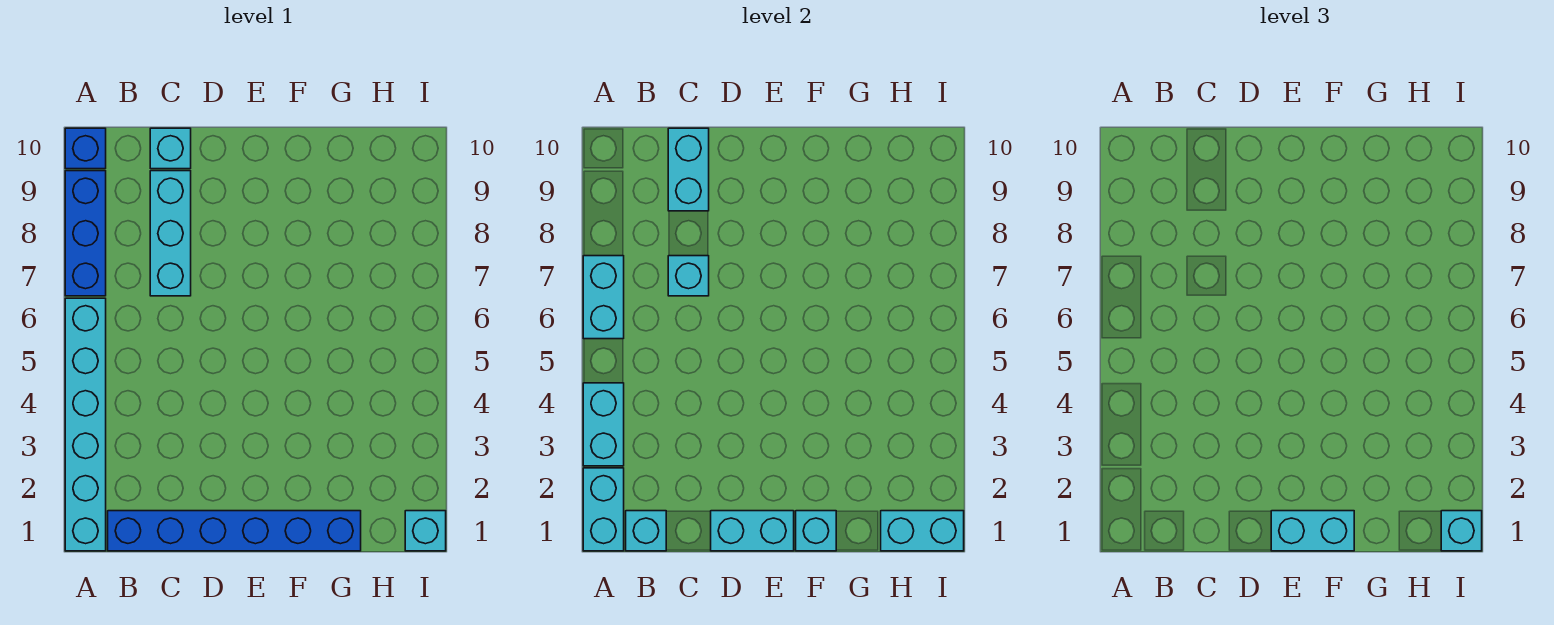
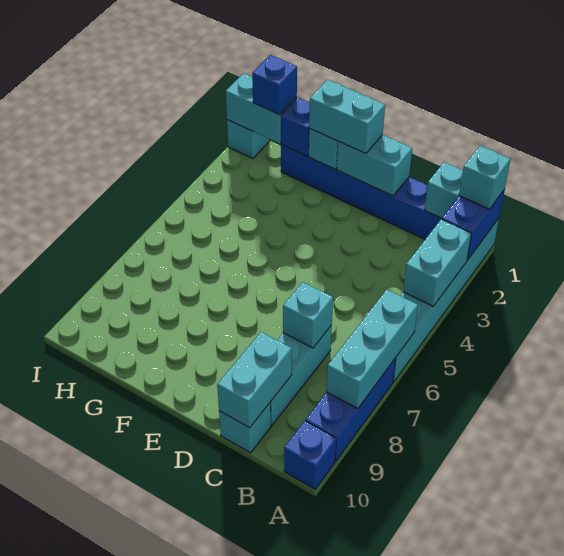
cyan brick A1:A2 level 2 -> blue brick A1:A2 level 2
cyan brick A6:A7 level 2 -> cyan brick A6:A8 level 2
none -> blue brick G1 level 2
none -> blue brick H1 level 3
cyan brick I1 level 3 -> cyan brick A1 level 3

